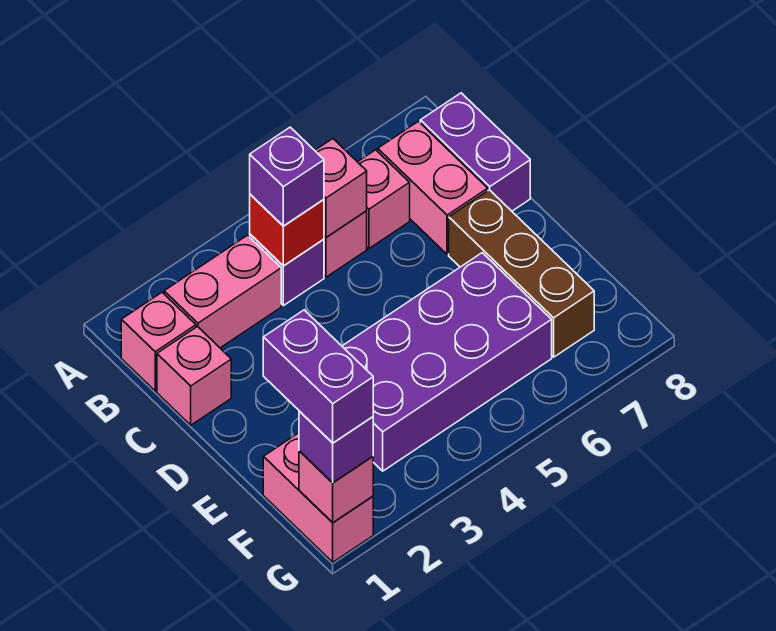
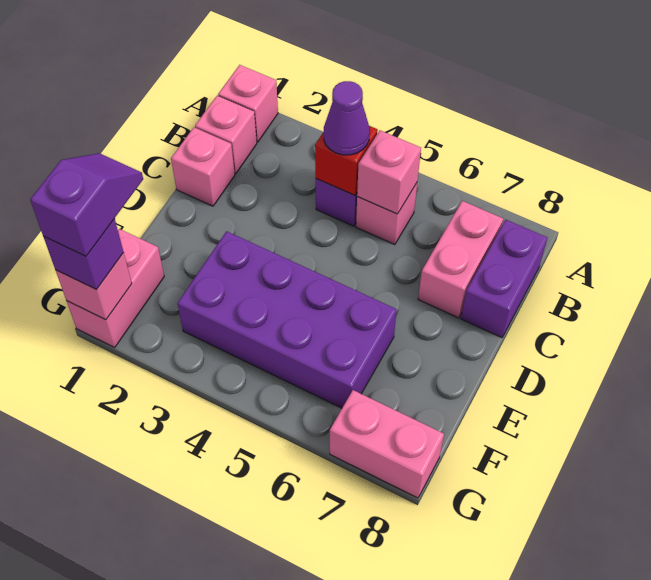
pink brick B2:B3 level 1 -> pink brick G7:G8 level 1
purple brick B4 level 3 -> purple cone B4 level 3
pink brick B6 level 1 -> pink brick A1 level 1
brown brick D7:F7 level 1 -> none
purple brick F1:G1 level 4 -> purple slope F1:G1 level 4 top G

